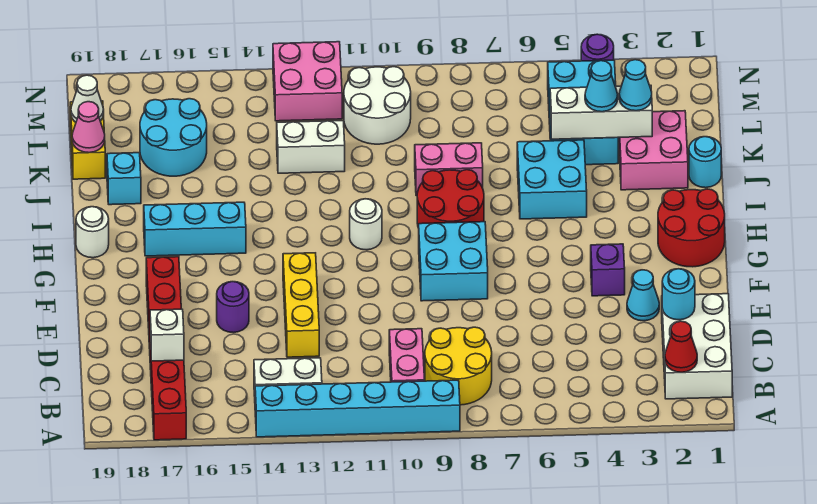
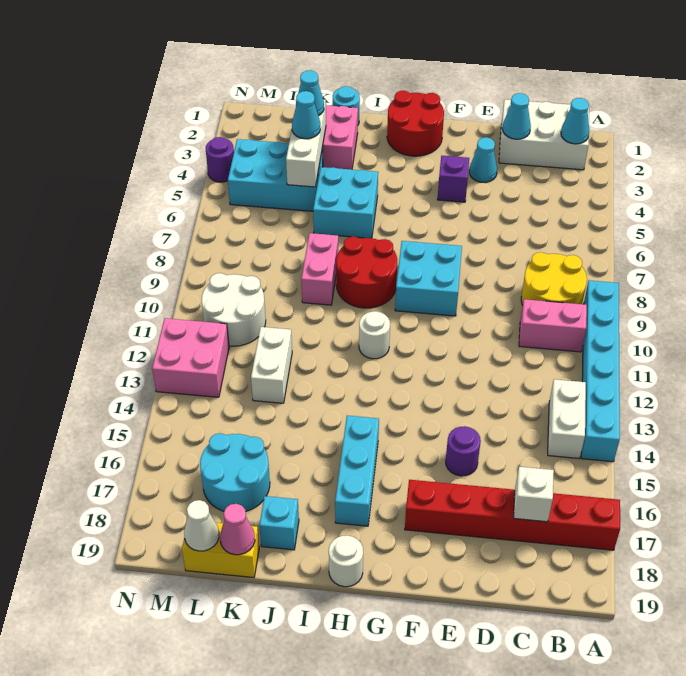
red cone B2 level 2 -> cyan cone B2 level 2
cyan round brick D2 level 2 -> cyan cone D2 level 2
yellow brick D13:F13 level 1 -> none

